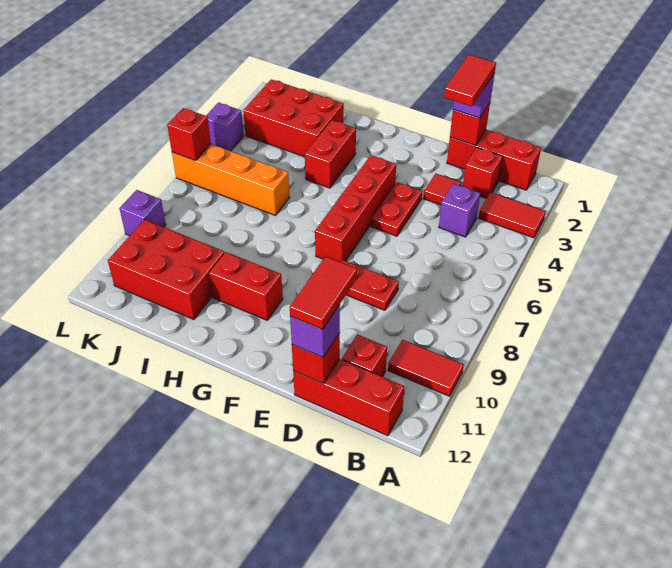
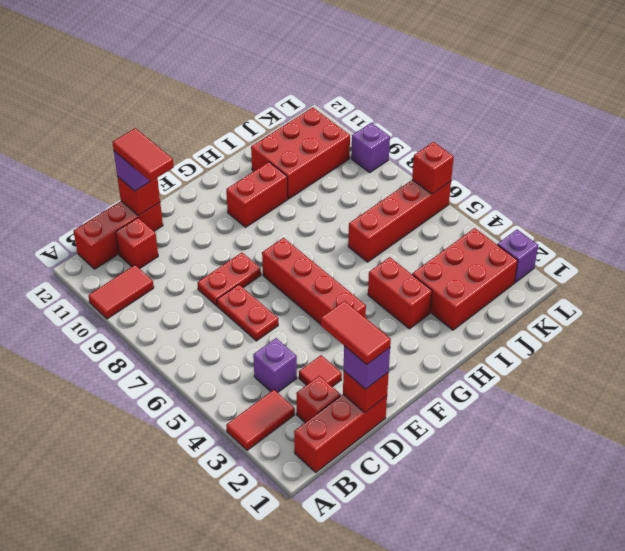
red plate E4:E5 level 1 -> red plate D6:D7 level 1
orange brick I6:L6 level 1 -> red brick I6:L6 level 1
purple brick L4 level 1 -> purple brick L2 level 1

